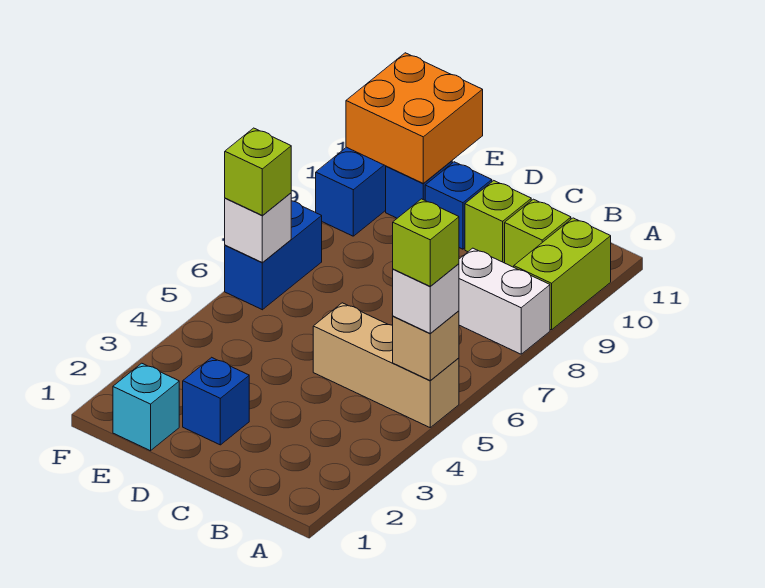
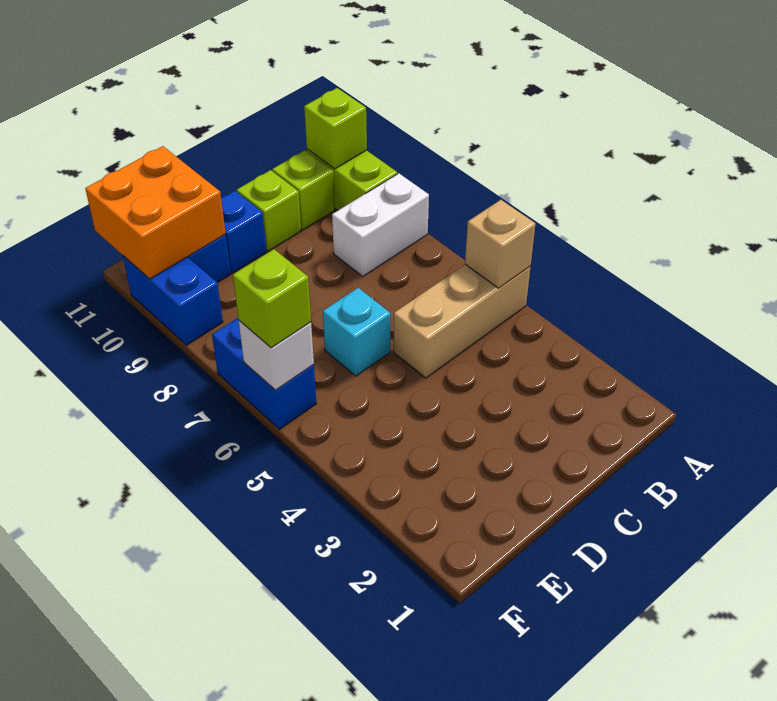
white brick A5 level 3 -> none
lime brick A5 level 4 -> lime brick A10 level 2
blue brick D2 level 1 -> none
cyan brick E1 level 1 -> cyan brick D6 level 1

